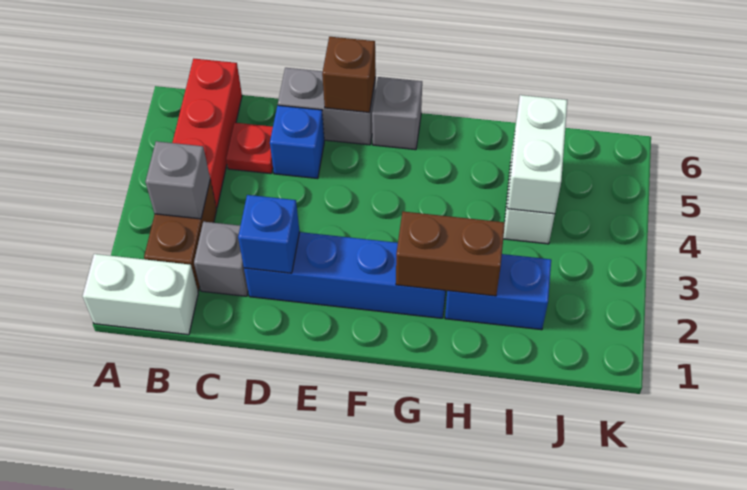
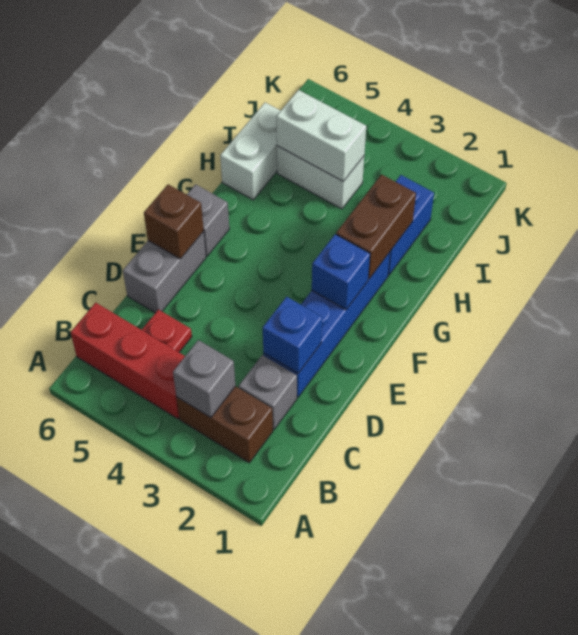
white brick A1:B1 level 1 -> white brick H6:I6 level 1
blue brick D5 level 1 -> blue brick F2 level 2

